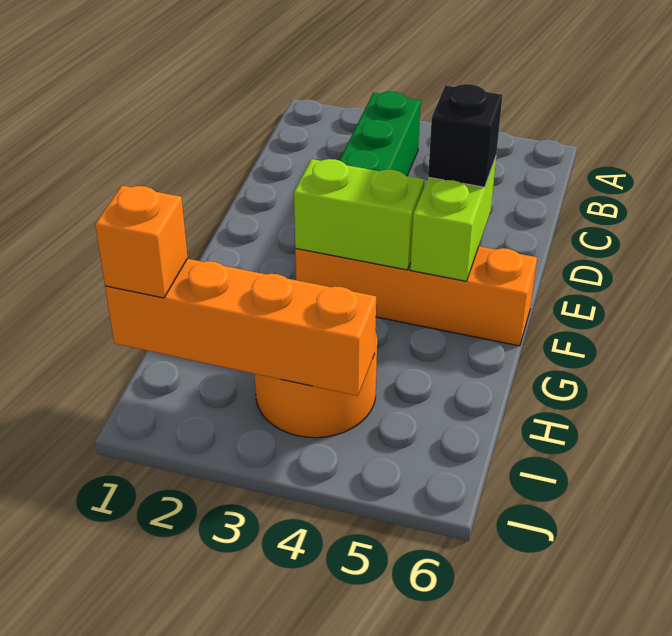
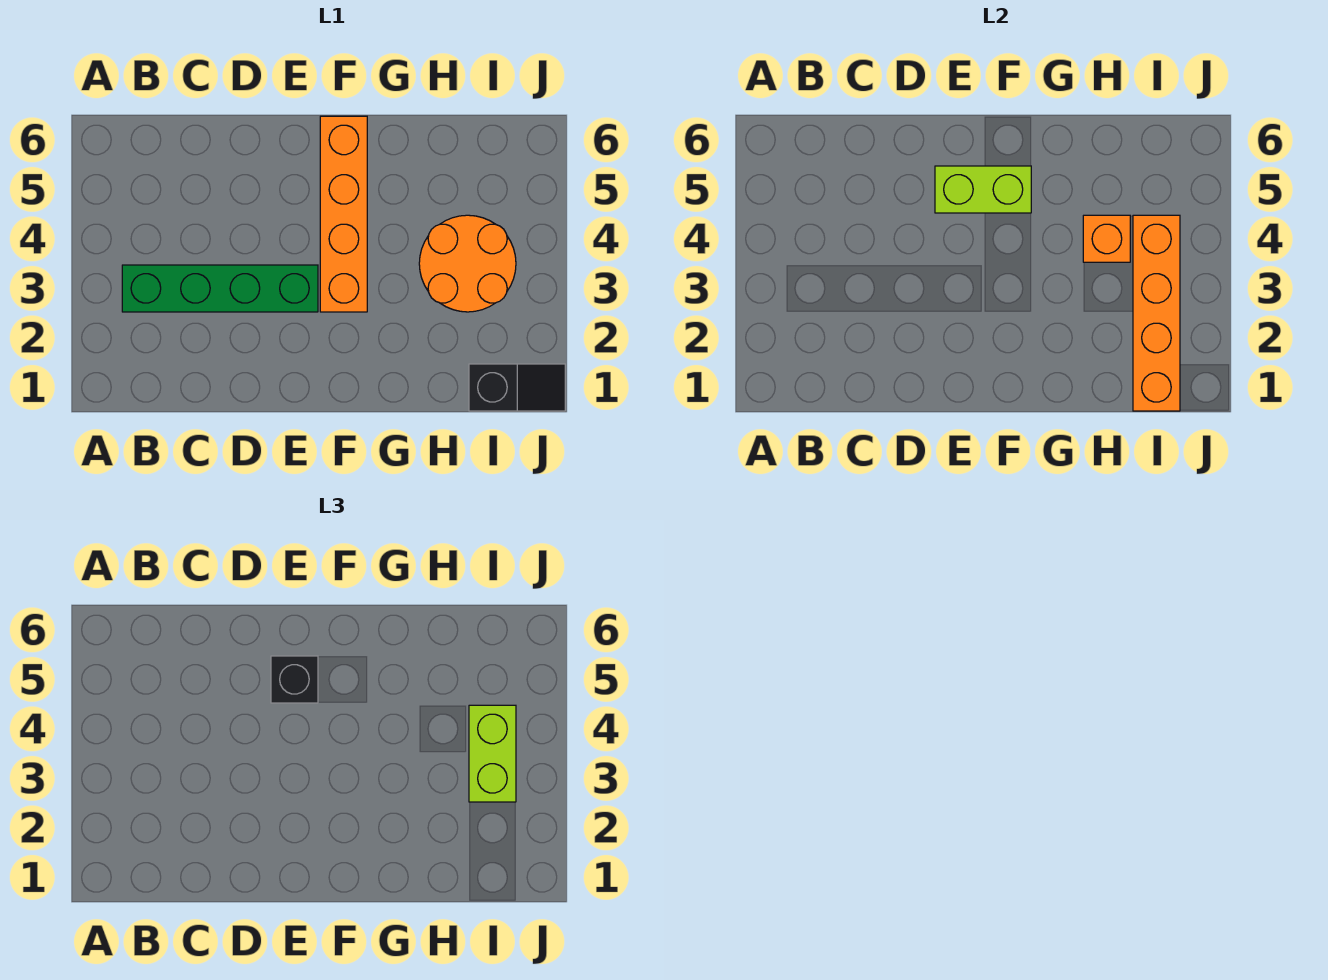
lime brick F3:F4 level 2 -> lime brick I3:I4 level 3
none -> black slope I1:J1 level 1 top I
orange brick I1 level 3 -> orange brick H4 level 2

